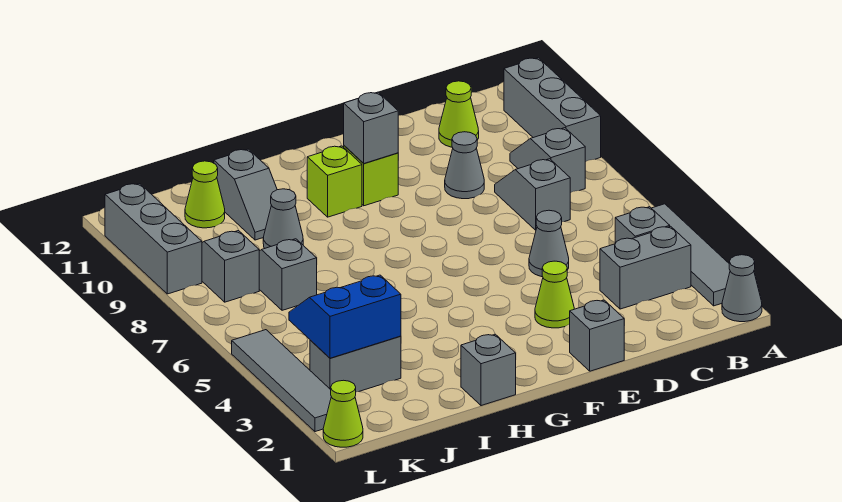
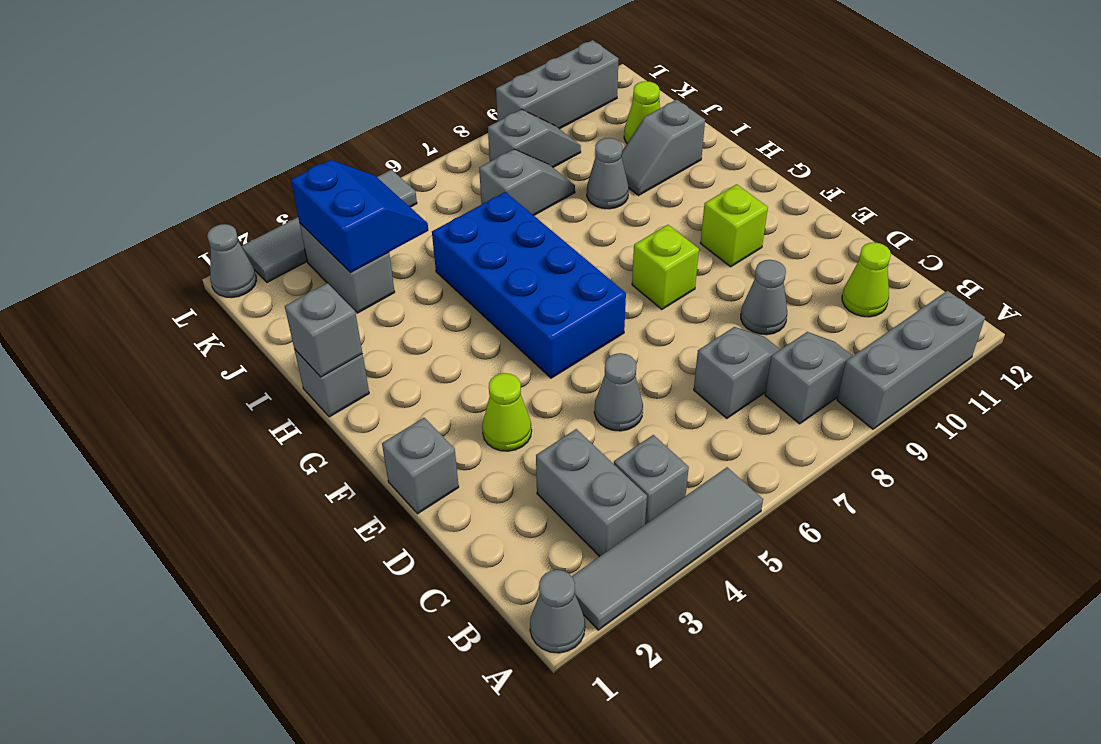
none -> blue brick F5:I6 level 1
grey brick F10 level 2 -> grey brick H1 level 2
lime brick G10 level 1 -> lime brick F8 level 1
lime cone L1 level 1 -> grey cone L1 level 1

